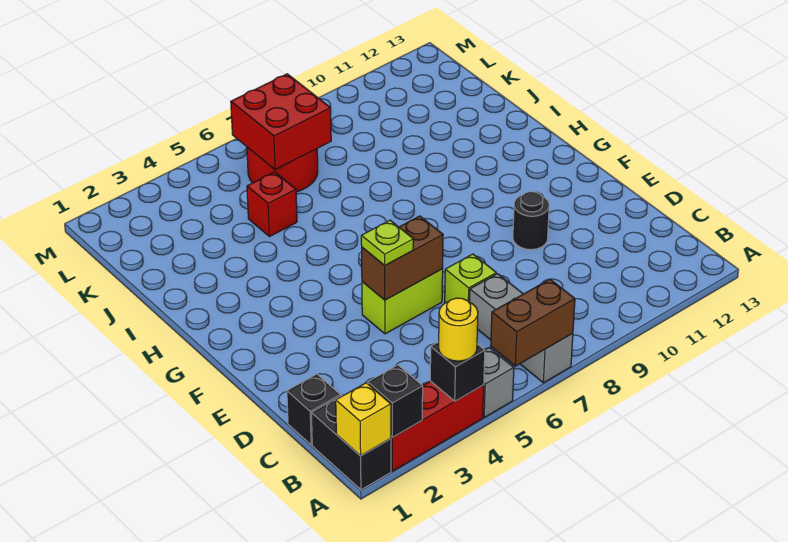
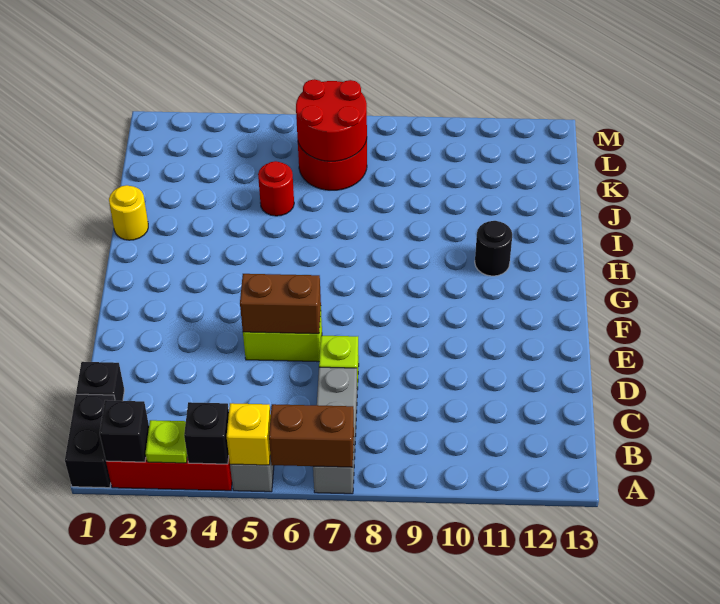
yellow brick A1 level 2 -> yellow brick A5 level 2
yellow round brick A4 level 3 -> yellow round brick I1 level 1
lime plate E5 level 3 -> lime plate A3 level 2
black round brick E10 level 1 -> black round brick H11 level 1
red brick J5 level 1 -> red round brick J5 level 1
red brick K6:L7 level 2 -> red round brick K6:L7 level 2

